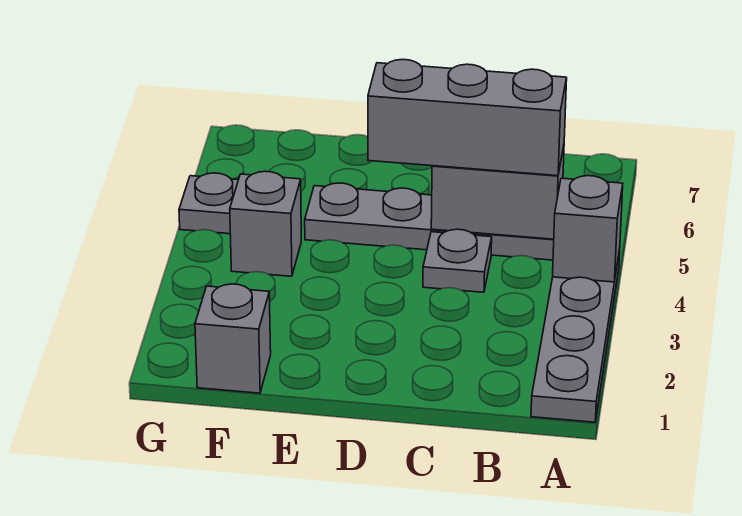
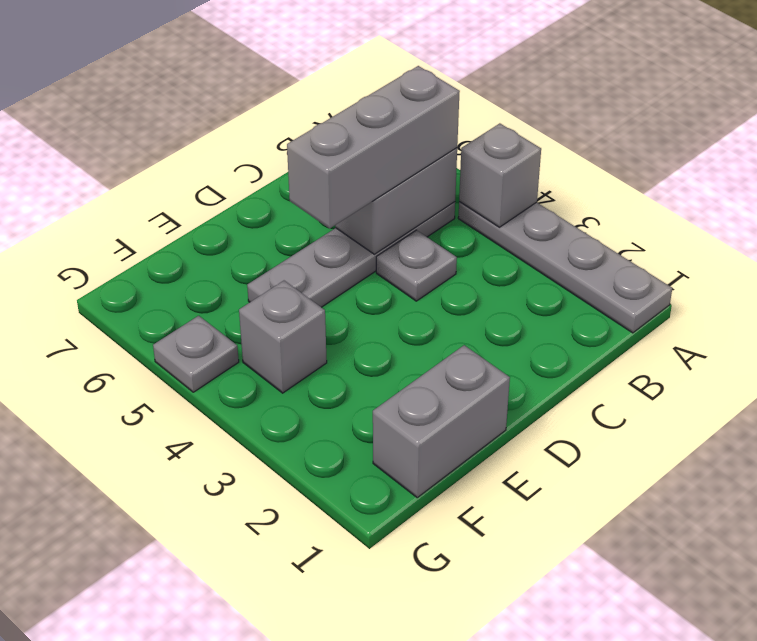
grey brick F1 level 1 -> grey brick E1:F1 level 1

